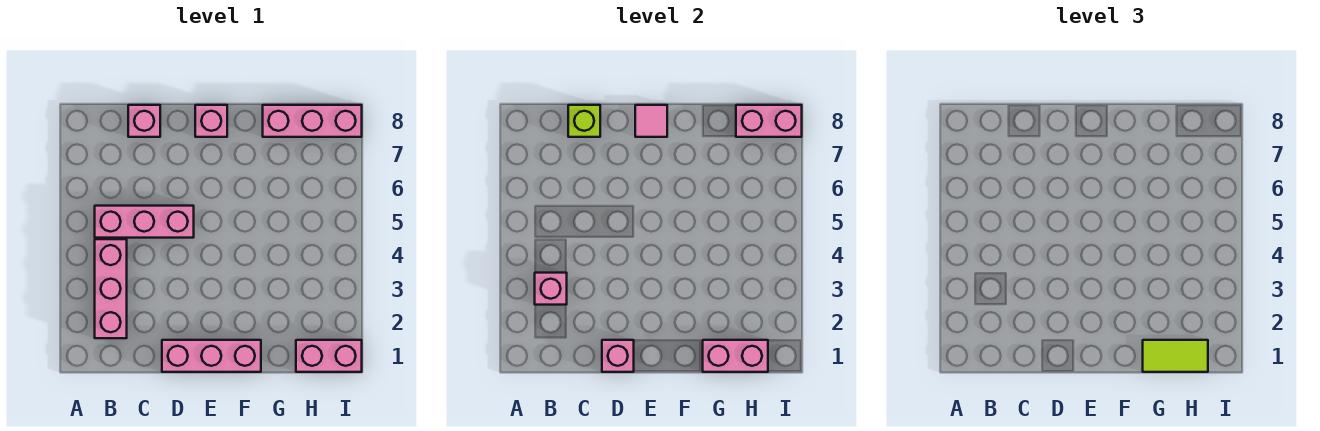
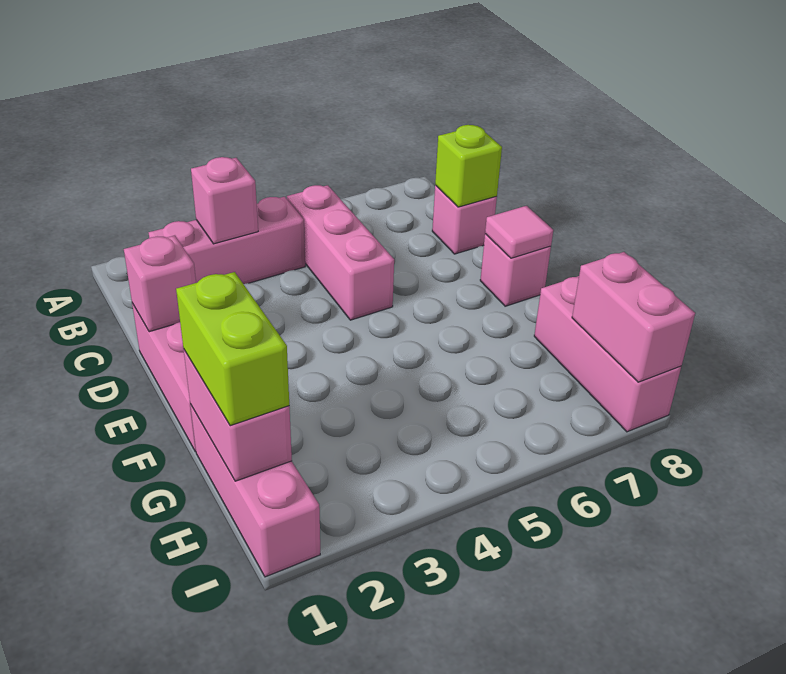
lime tile G1:H1 level 3 -> lime brick G1:H1 level 3
pink brick H1:I1 level 1 -> pink brick G1:I1 level 1

